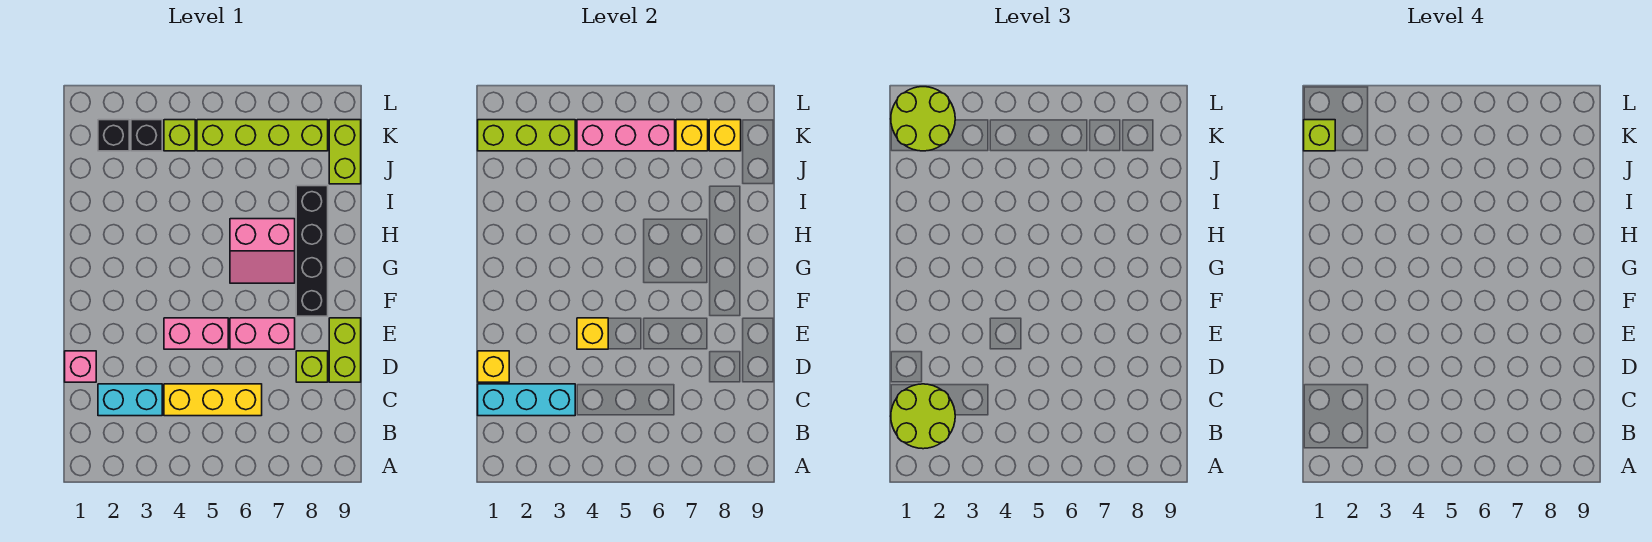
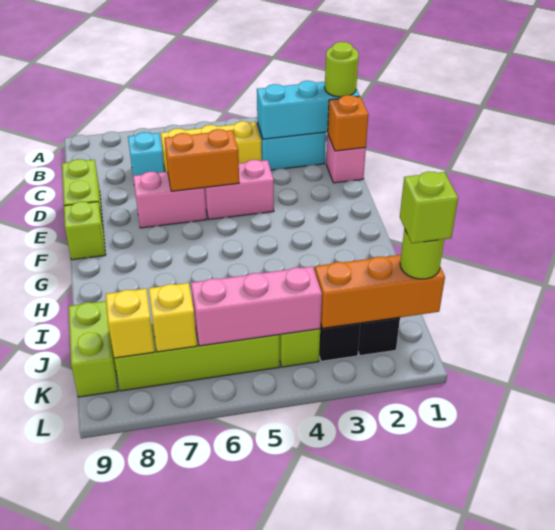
lime round brick B1:C2 level 3 -> lime round brick C1 level 3
none -> cyan brick C7 level 1
yellow brick D1 level 2 -> orange brick D1 level 2
lime brick D8 level 1 -> lime brick F9 level 1
yellow brick E4 level 2 -> none
none -> orange brick E5:E6 level 2
black brick F8:I8 level 1 -> none
pink slope G6:H7 level 1 top H -> none
lime brick K1:K3 level 2 -> orange brick K1:K3 level 2
lime round brick K1:L2 level 3 -> lime round brick K1 level 3

